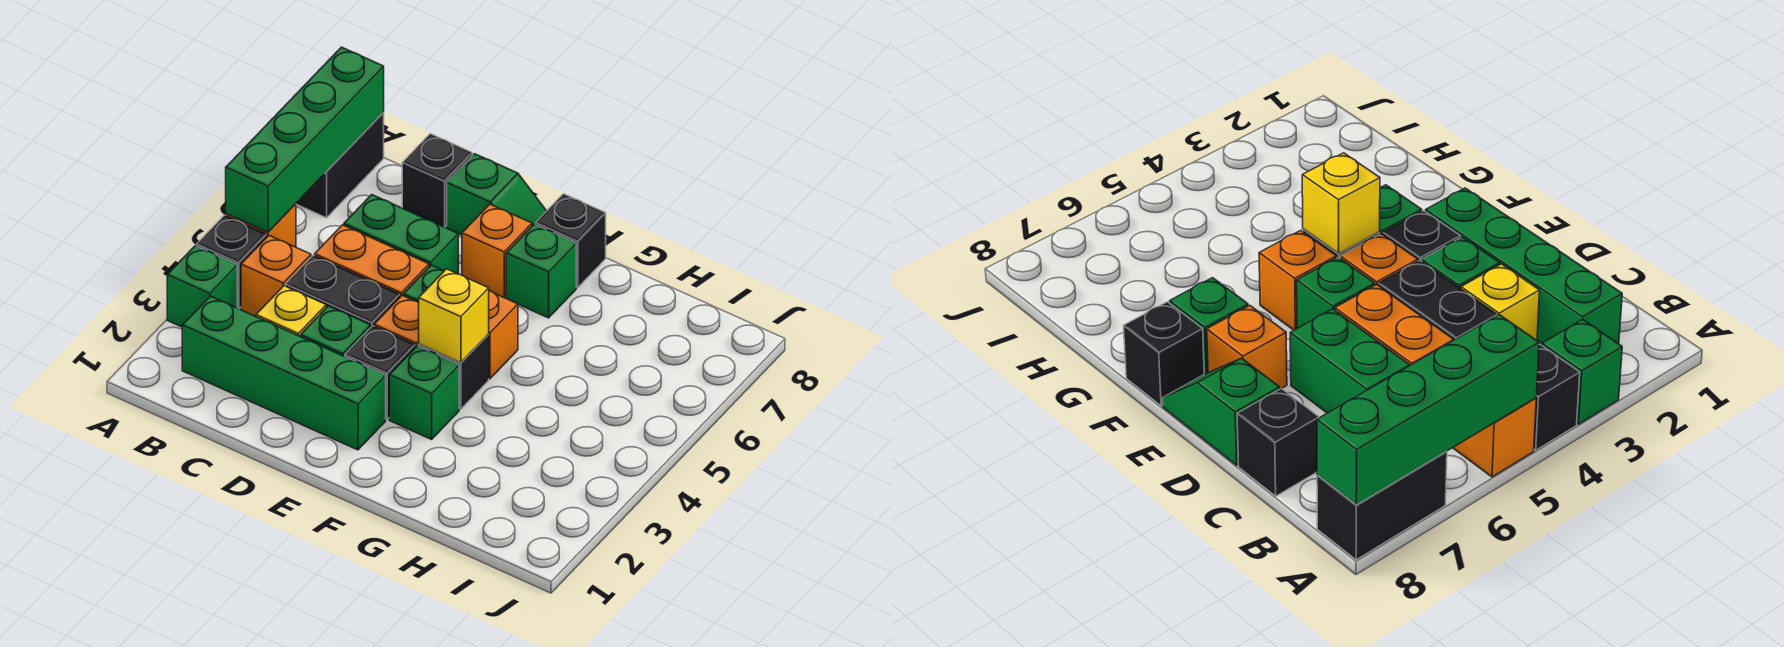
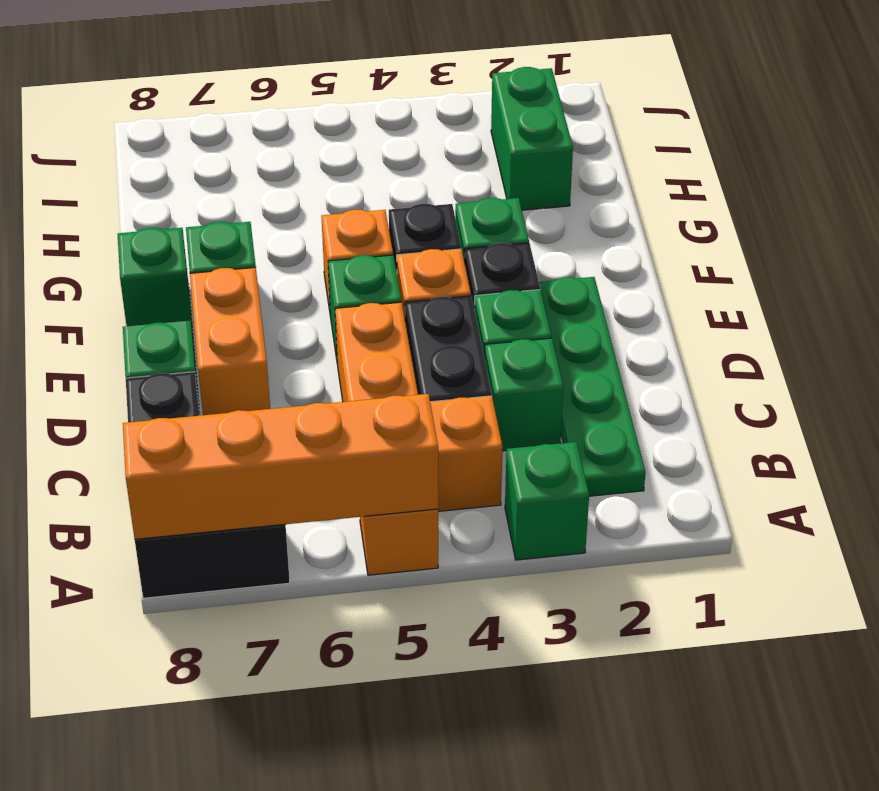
black brick A4 level 1 -> none
green brick A5:A8 level 2 -> orange brick A5:A8 level 2
green brick B2:E2 level 1 -> green plate B2:E2 level 1
yellow brick C3 level 1 -> green brick C3 level 1
green brick C6:D6 level 1 -> green brick H2:I2 level 1
orange brick E7 level 1 -> orange brick D7:E7 level 1
yellow brick F4 level 2 -> none
black brick F8 level 1 -> green brick F8 level 1

